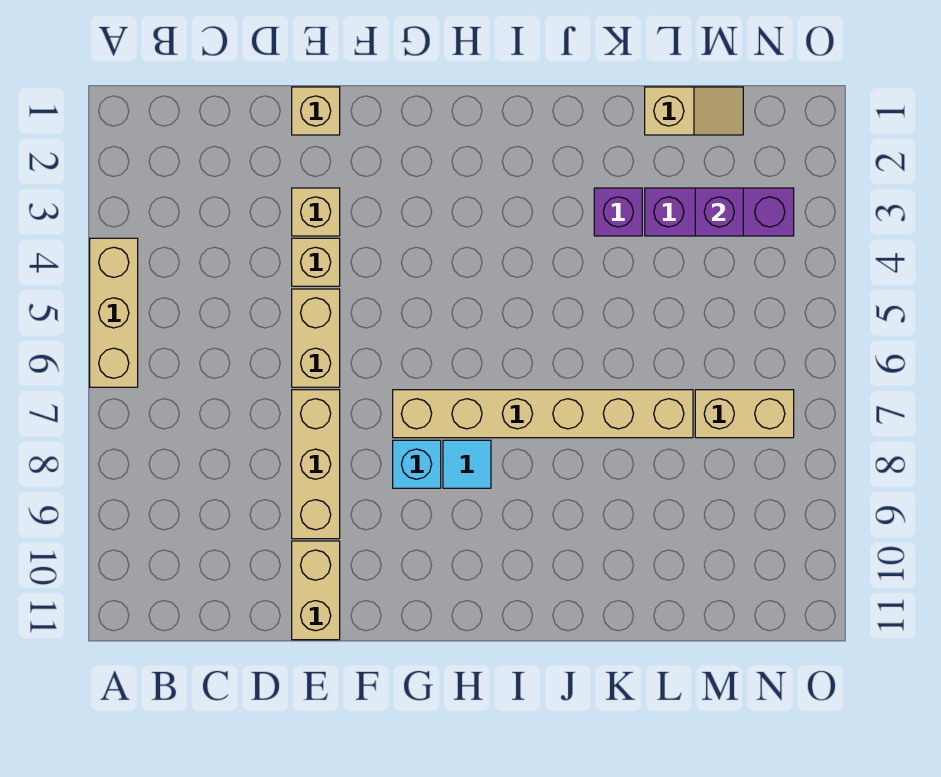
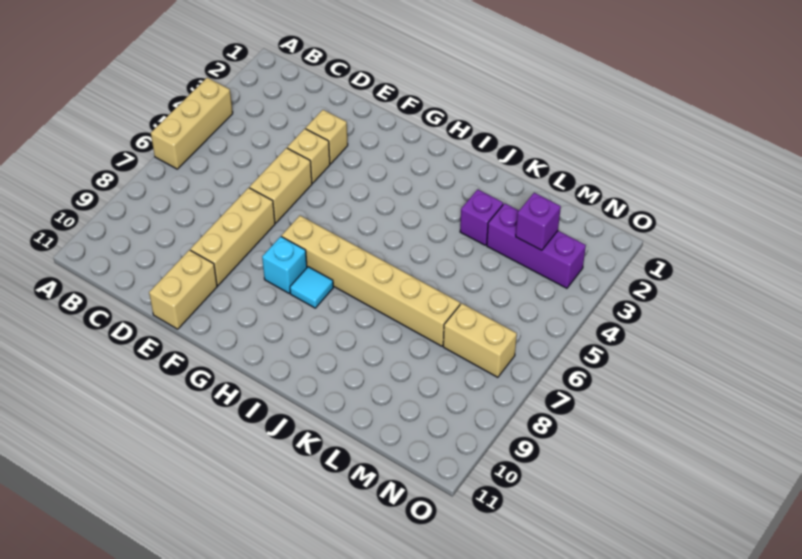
tan brick E1 level 1 -> none
tan slope L1:M1 level 1 top L -> none

